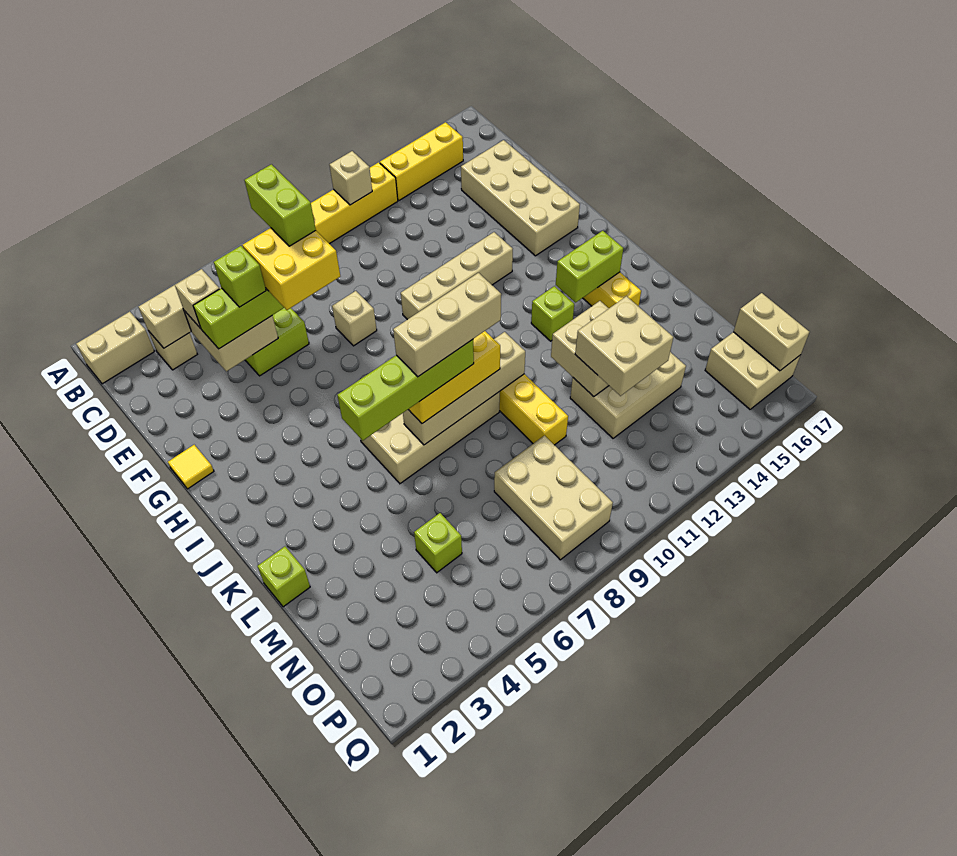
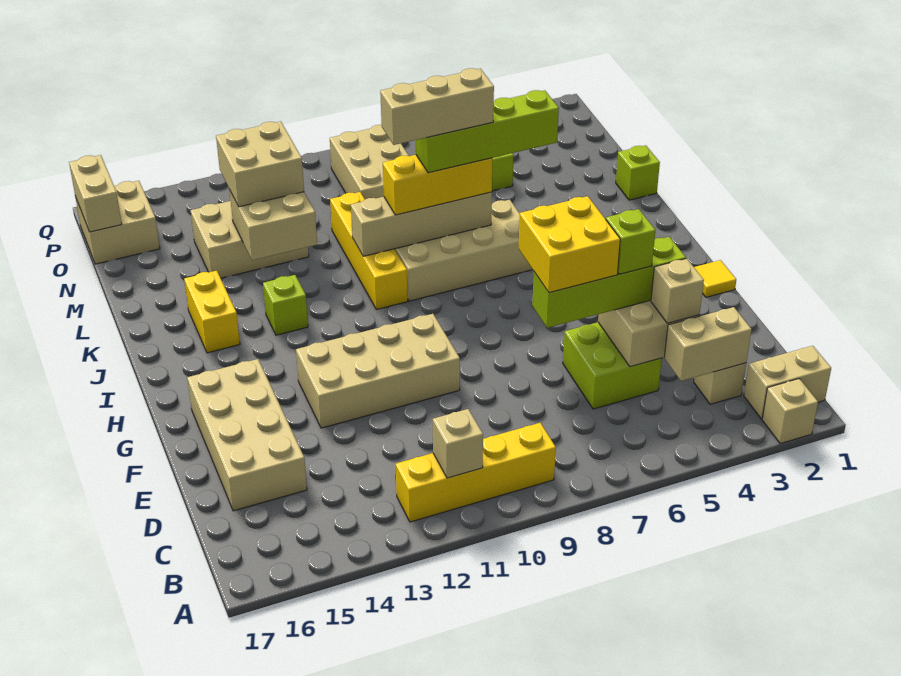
yellow brick B13:B15 level 1 -> none
lime brick D7:E7 level 5 -> none
tan brick F8 level 1 -> tan brick A2 level 1
tan brick G10:G13 level 1 -> tan brick F10:G13 level 1
lime brick J14:J15 level 2 -> none

